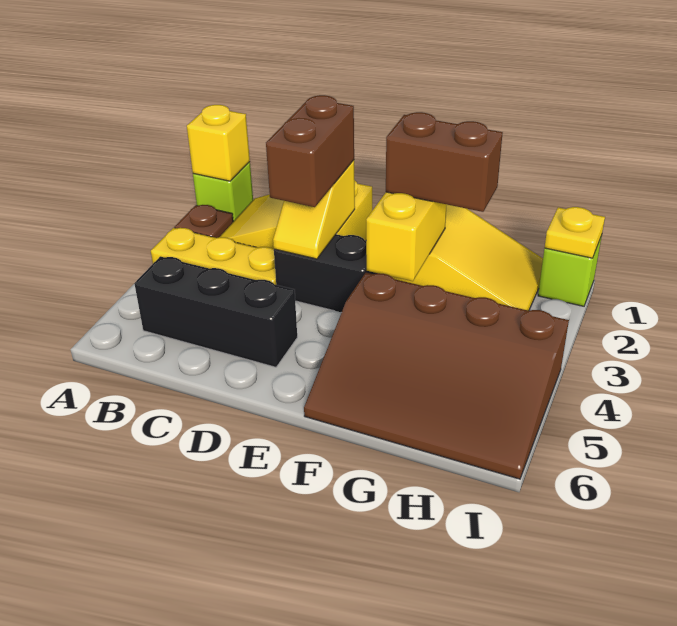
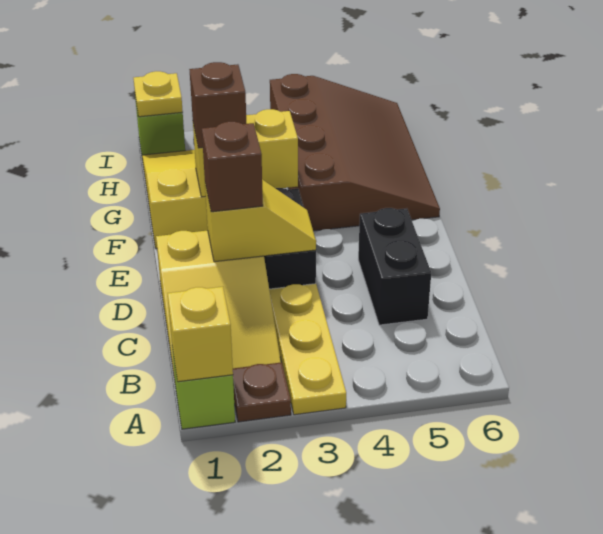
black brick B5:D5 level 1 -> black brick C5:D5 level 1
brown brick D2:D3 level 3 -> brown brick D2 level 3
brown brick F2:G2 level 3 -> brown brick F2 level 3

